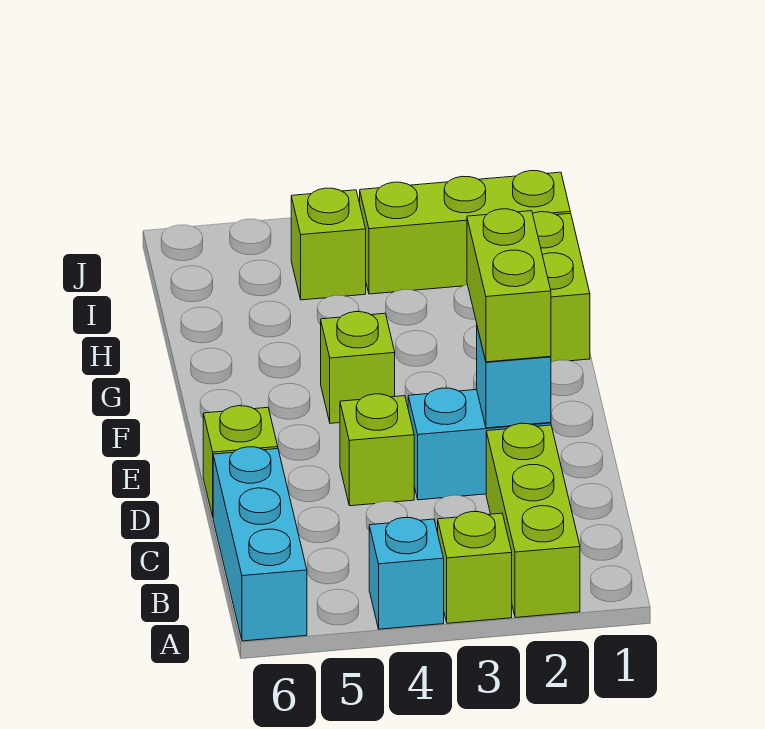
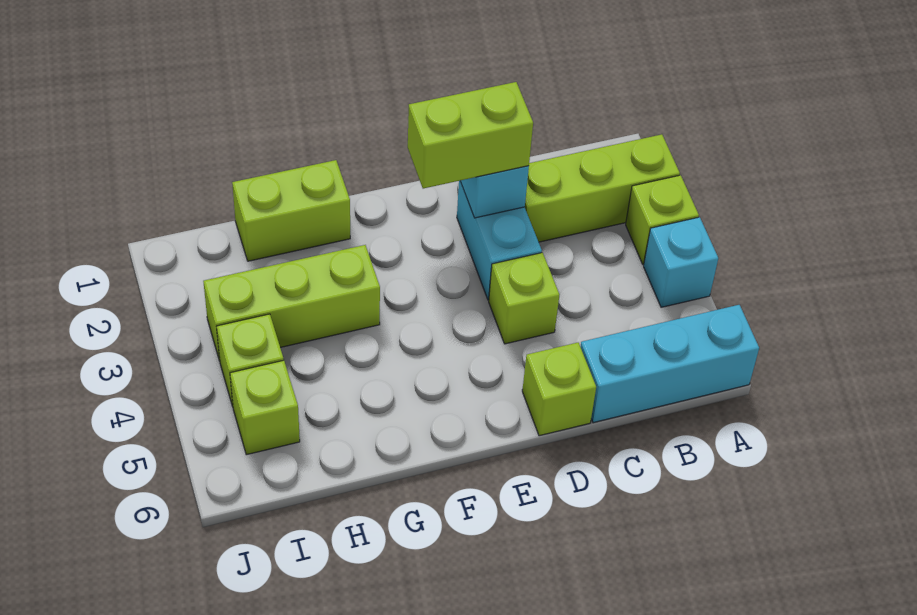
lime brick F4 level 1 -> lime brick I5 level 1
lime brick I1:I3 level 1 -> lime brick G3:I3 level 1

